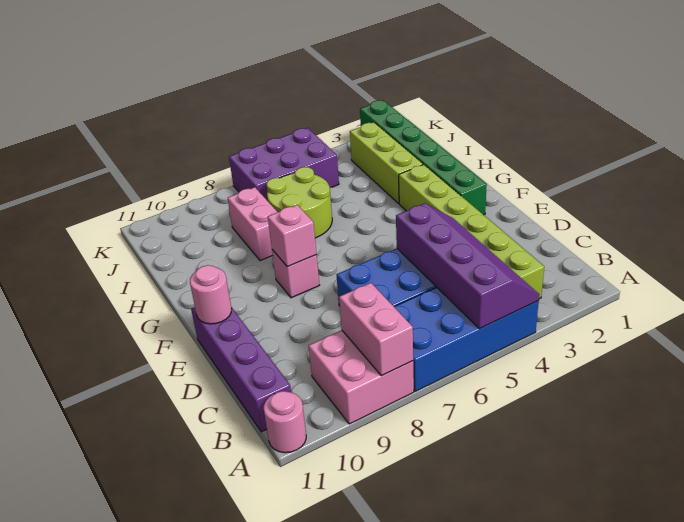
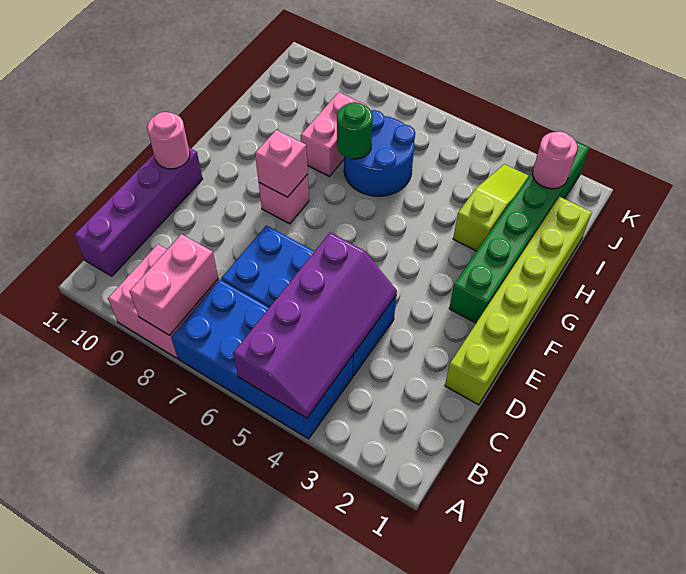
pink round brick A11 level 1 -> pink round brick J2 level 2
lime brick B3:G3 level 1 -> lime brick D1:I1 level 1
lime brick H3:J3 level 1 -> lime slope H3:J3 level 1 top H
lime round brick H6:I7 level 1 -> blue round brick H6:I7 level 1
none -> green round brick H7 level 2
purple brick J5:K7 level 1 -> none

